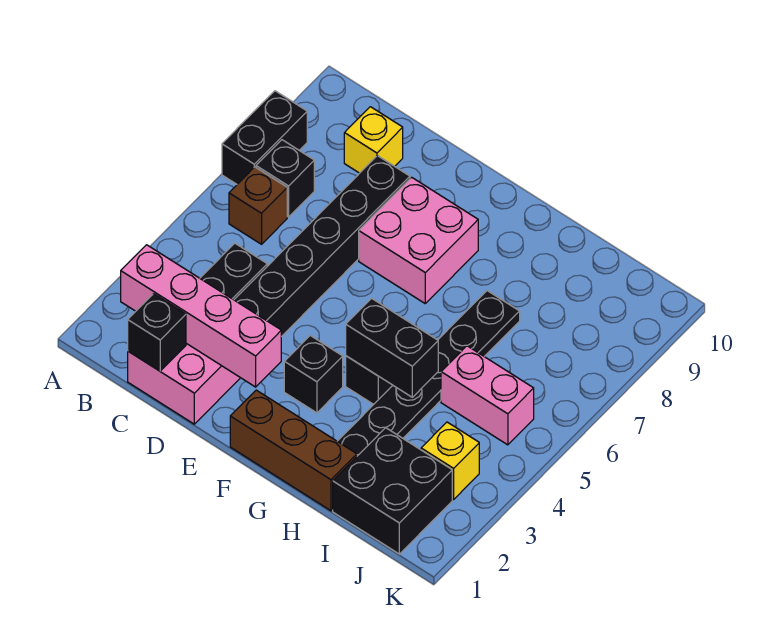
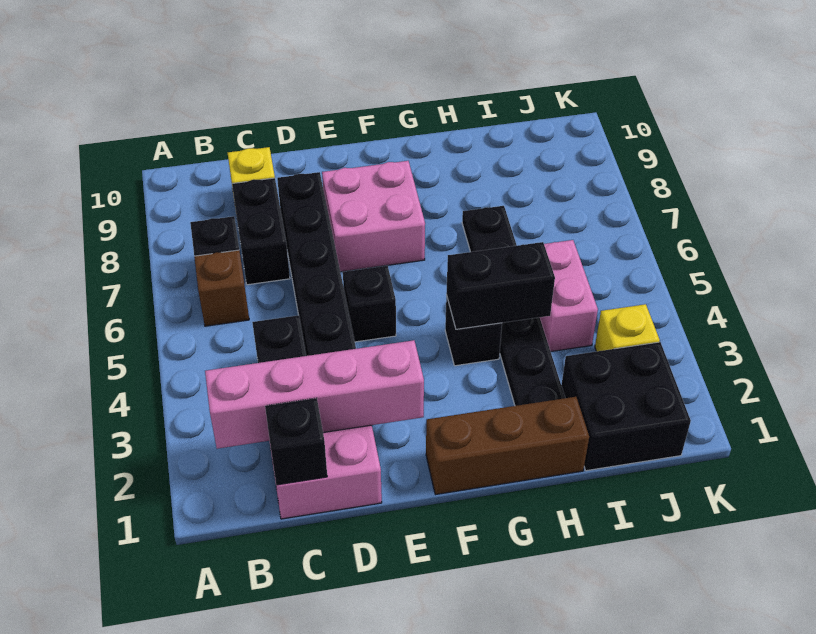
black brick A7:A8 level 1 -> black brick C7:C8 level 1
black brick F3 level 1 -> black brick E5 level 1
pink brick I5:J5 level 1 -> pink brick I4:I5 level 1

